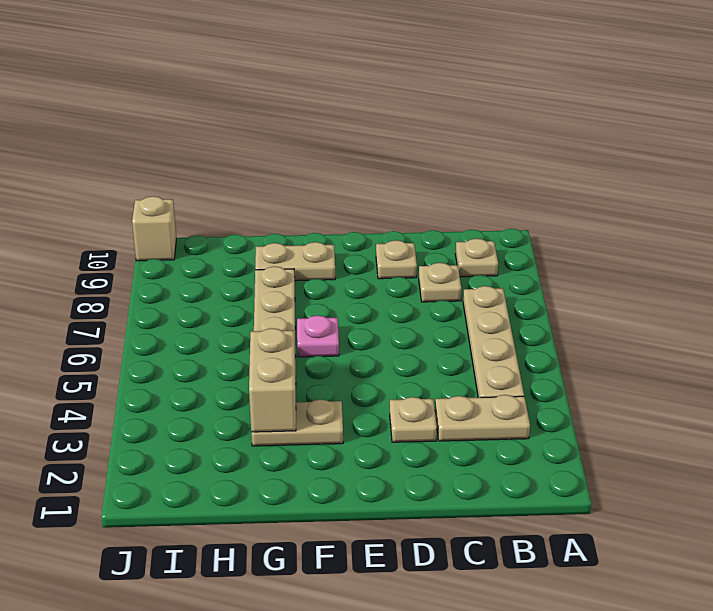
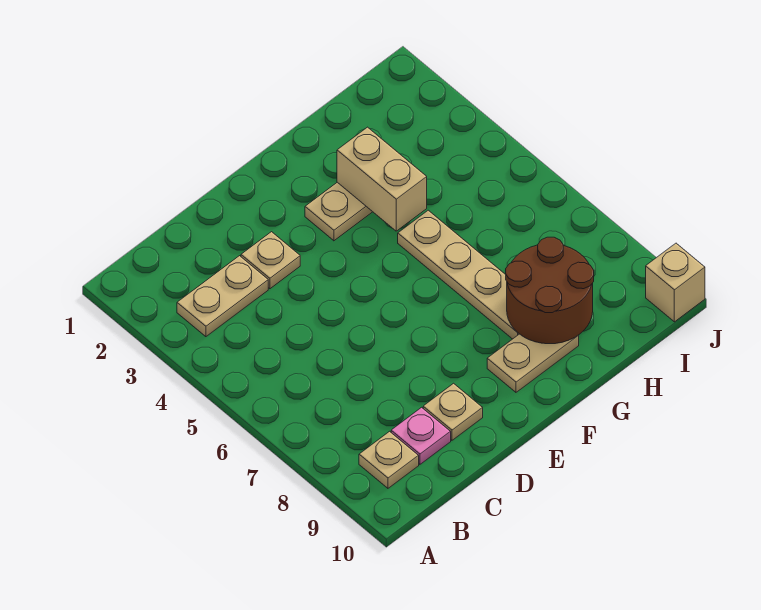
tan plate B4:B7 level 1 -> none
tan plate C8 level 1 -> none
pink plate F6 level 1 -> pink plate C9 level 1
none -> brown round brick G8:H9 level 2

